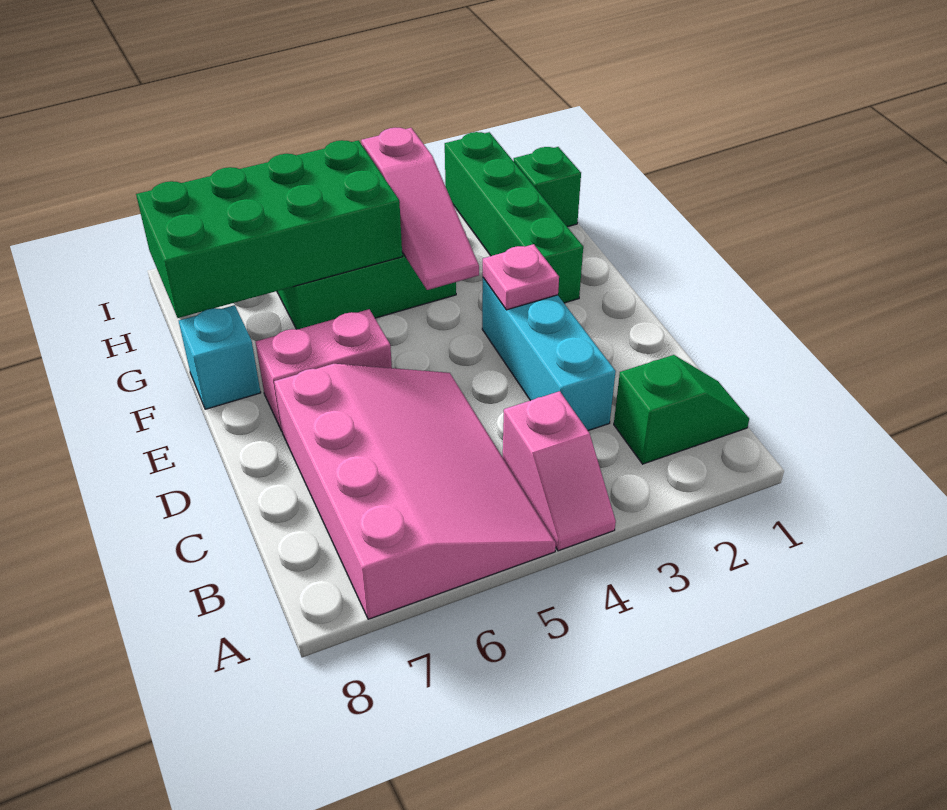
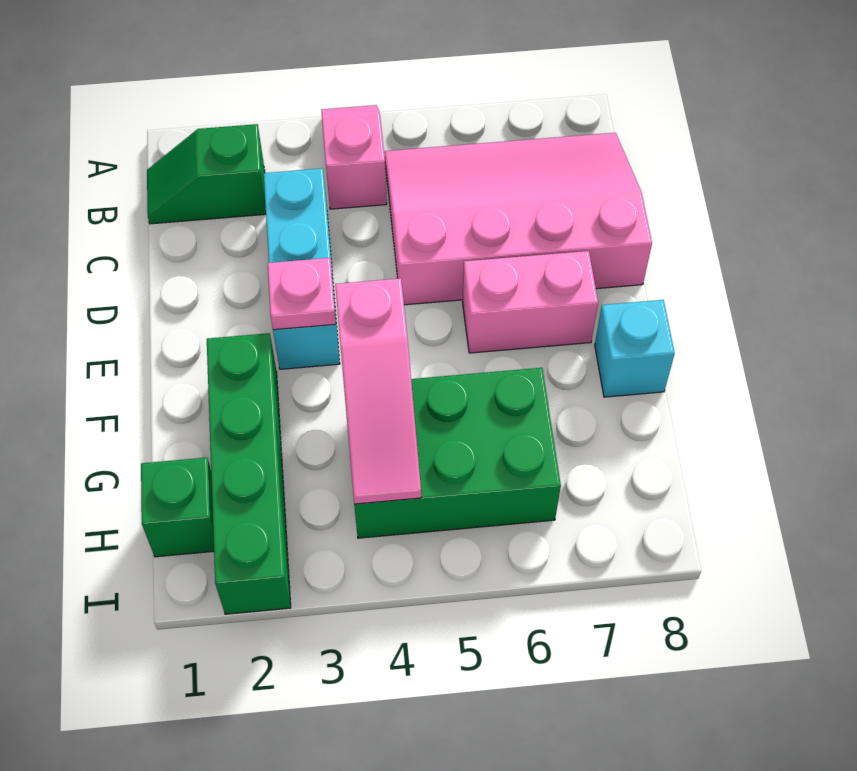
pink slope A5:D7 level 1 top 7 -> pink slope B5:D8 level 1 top D
pink slope F4:H4 level 2 top H -> pink slope F4:H4 level 2 top F
green brick G5:H8 level 2 -> none

